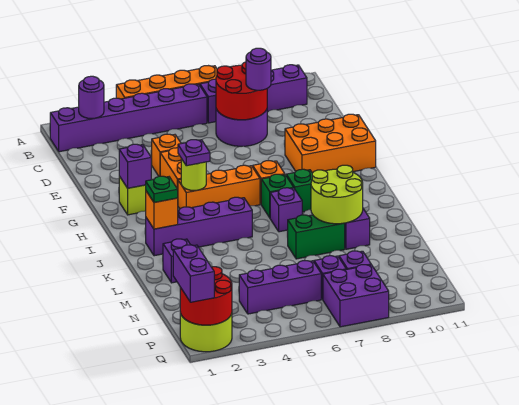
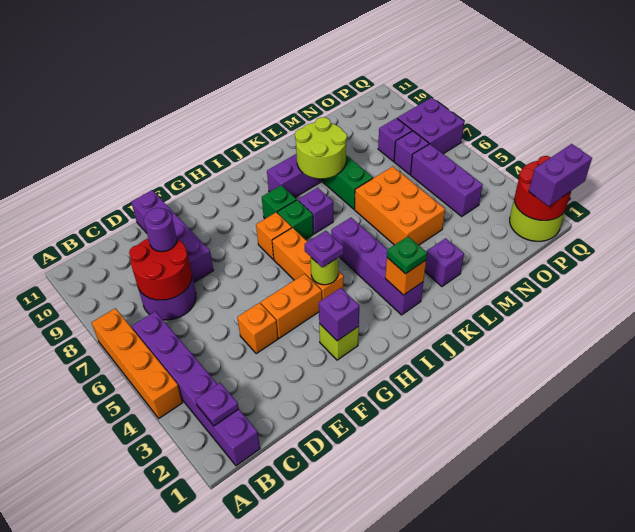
purple round brick B2 level 2 -> purple plate B2 level 2
purple brick B7:B10 level 1 -> purple brick E8:E11 level 1
orange brick F9:G11 level 1 -> orange brick L4:M6 level 1

